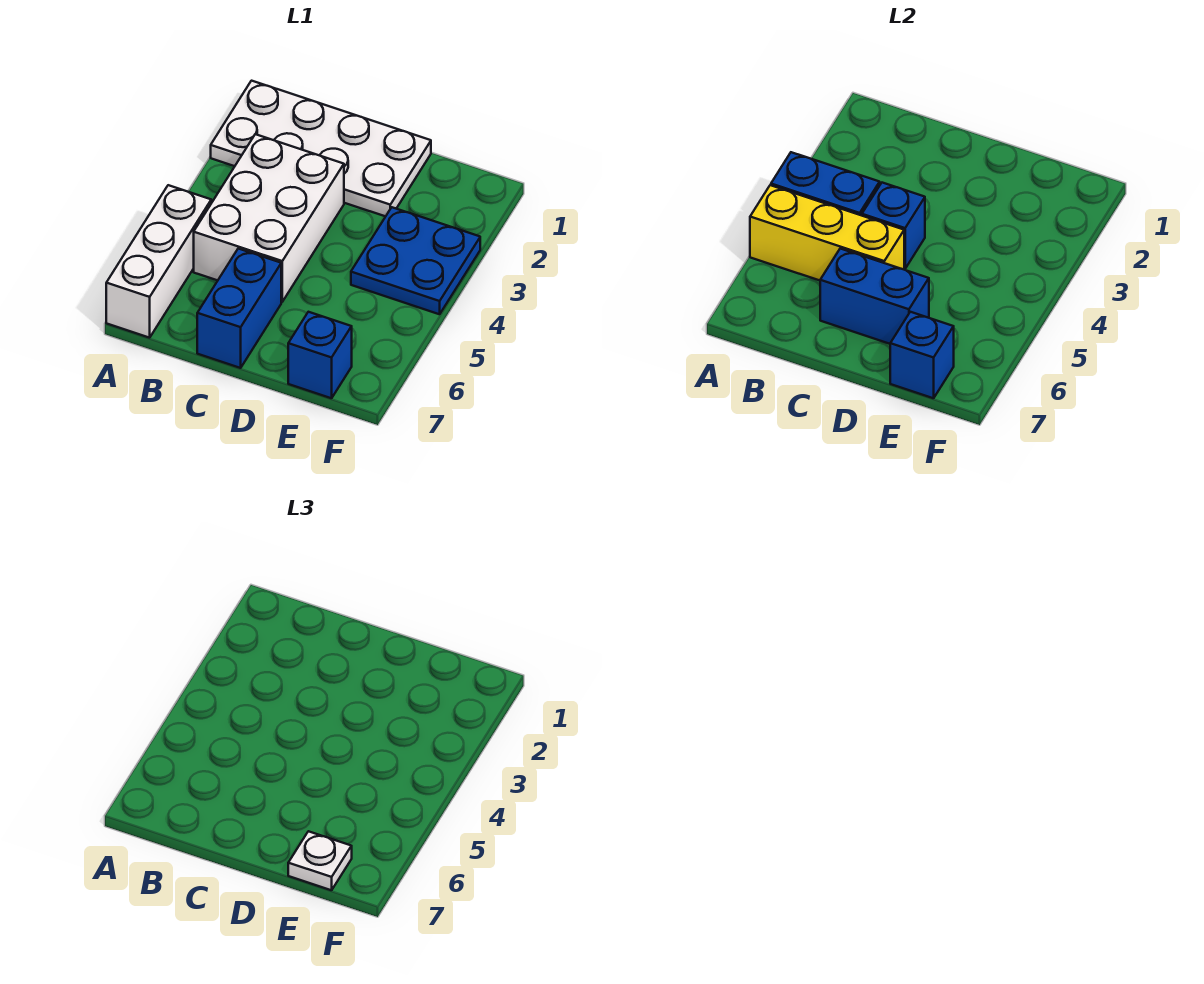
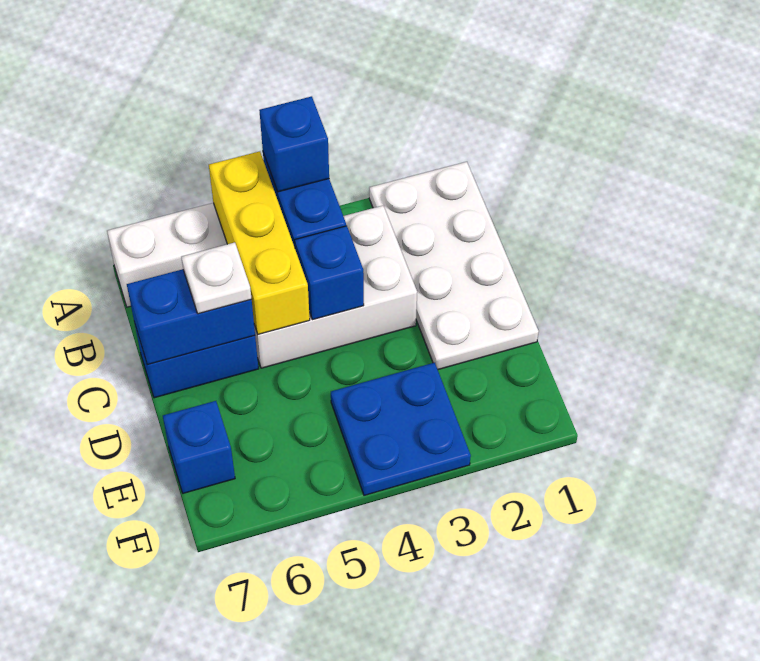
blue brick C6:D6 level 2 -> blue brick C6:C7 level 2
blue brick E7 level 2 -> blue brick A4 level 3
white plate E7 level 3 -> white plate C6 level 3

